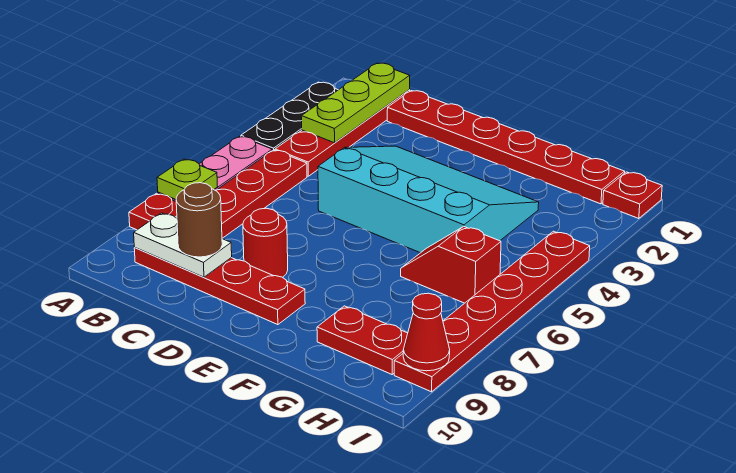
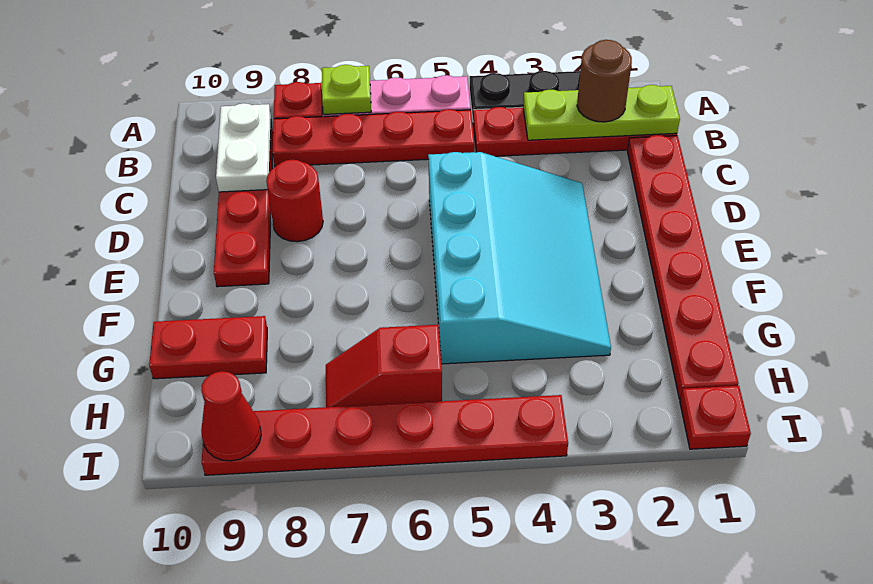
brown round brick C9 level 3 -> brown round brick B2 level 3
red slope G6:H6 level 1 top H -> red slope H6:H7 level 1 top 6
red plate G9:H9 level 1 -> red plate G9:G10 level 1

